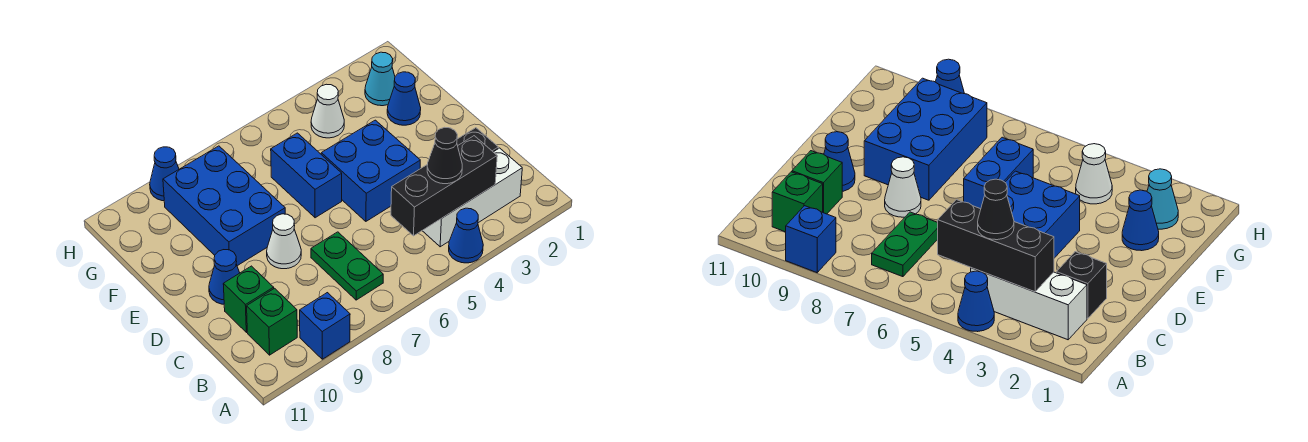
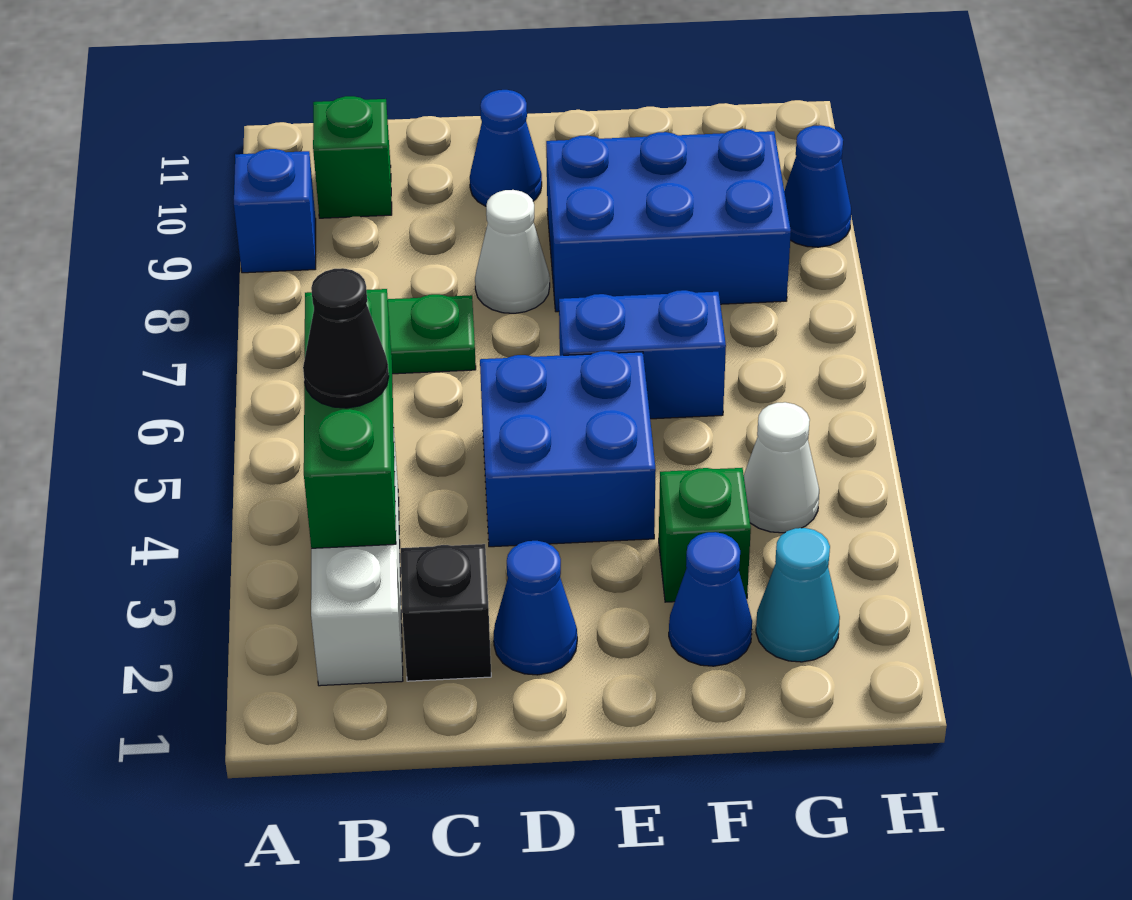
blue cone A4 level 1 -> blue cone D2 level 1
black brick B3:B5 level 2 -> green brick B3:B5 level 2
green brick C10 level 1 -> green brick F3 level 1

